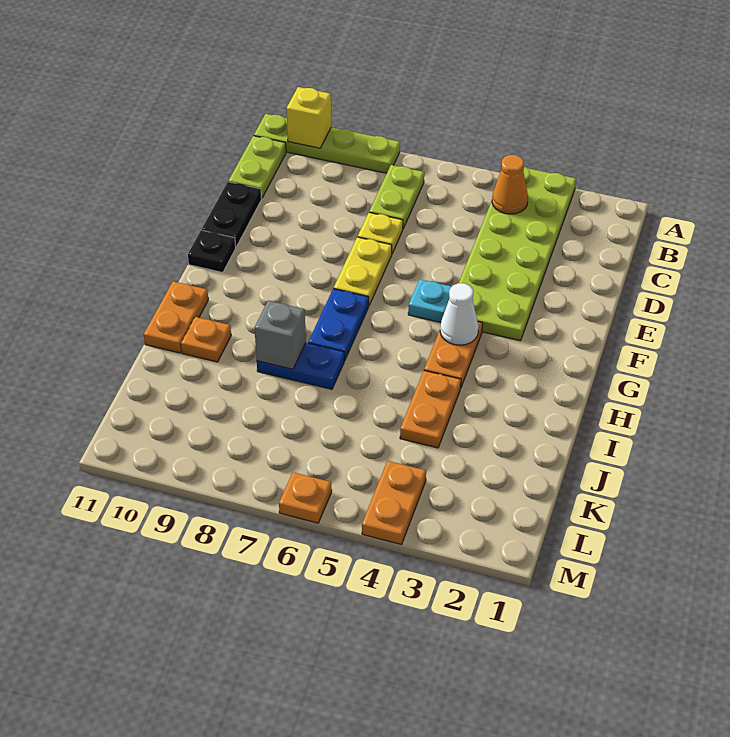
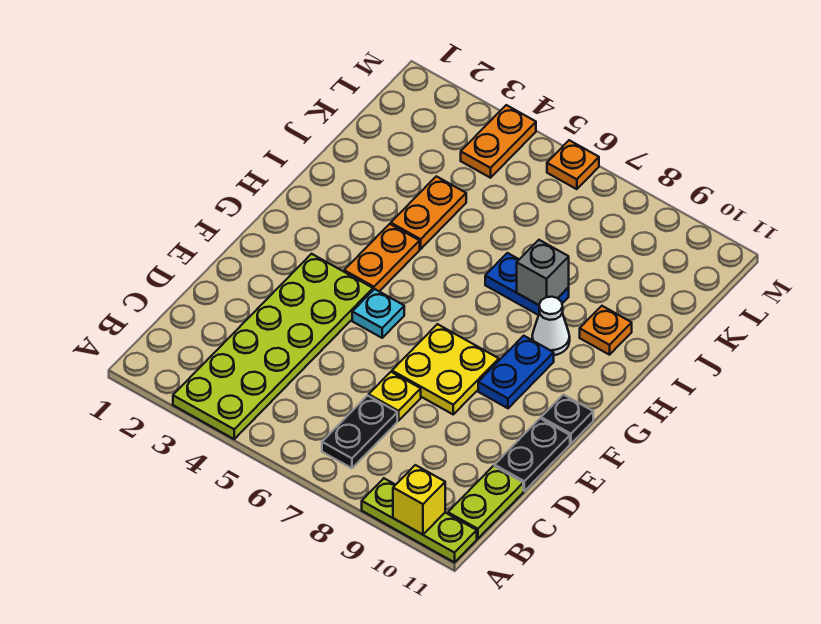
lime plate A8:A11 level 1 -> lime plate A9:A11 level 1
orange cone B4 level 2 -> none
lime plate B7:C7 level 1 -> black plate B7:C7 level 1
yellow plate E7:F7 level 1 -> yellow plate E7:F8 level 1
white cone G4 level 2 -> white cone H9 level 1
blue plate G7:H7 level 1 -> blue plate F9:G9 level 1
orange plate H11:I11 level 1 -> none

